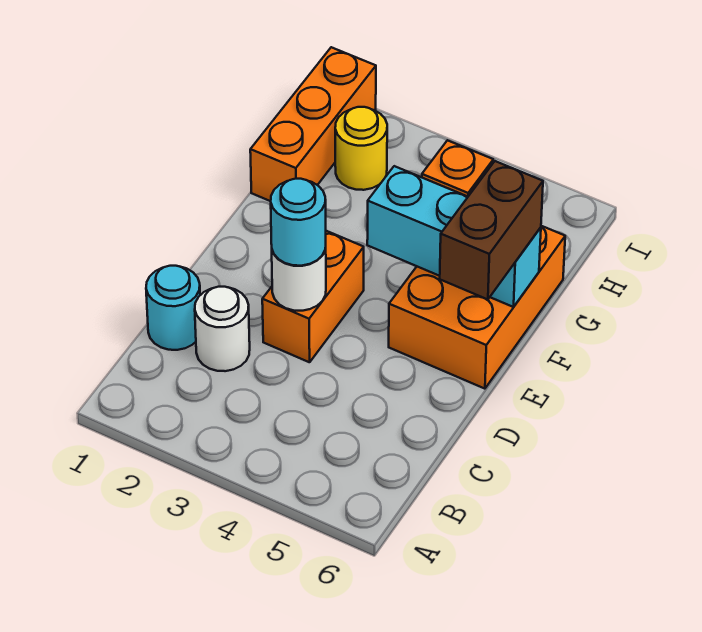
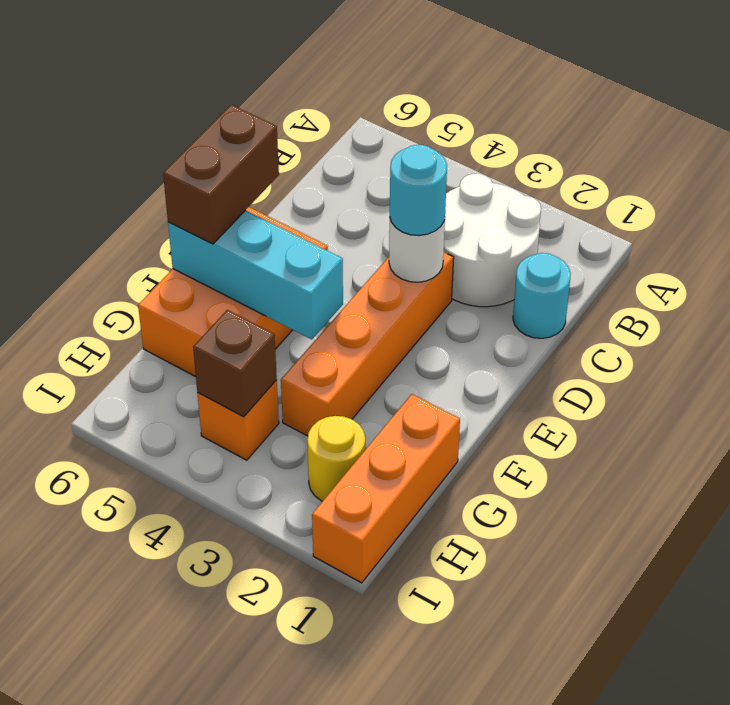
white round brick C2 level 1 -> white round brick B2:C3 level 1
orange brick D3:E3 level 1 -> orange brick D3:G3 level 1
none -> brown brick H4 level 2

